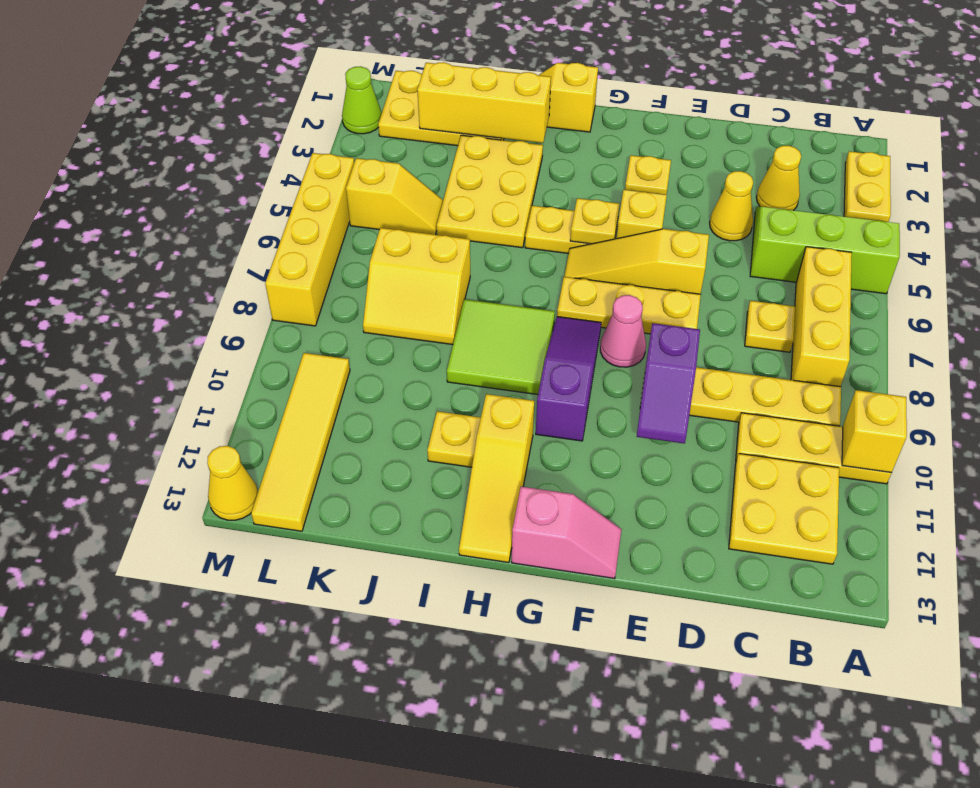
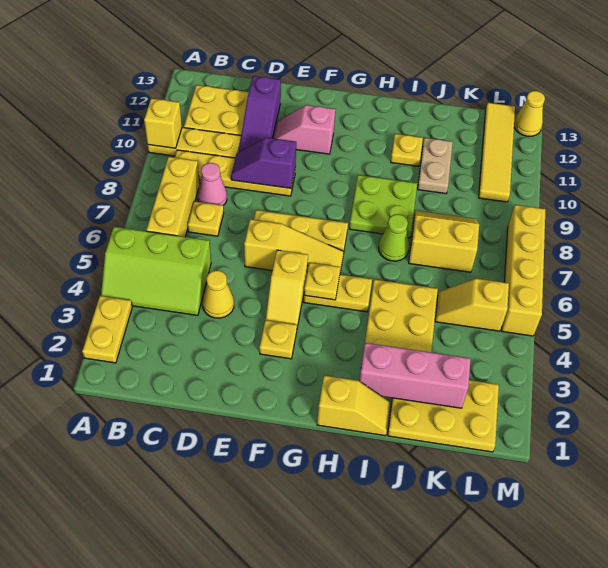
yellow cone C3 level 1 -> none
purple slope E9:E10 level 2 top 9 -> purple slope D9:E9 level 2 top E
pink cone F8 level 1 -> pink cone C8 level 1
pink slope F13:G13 level 1 top G -> pink slope E11:F11 level 1 top F
purple slope G8:G10 level 1 top 10 -> purple slope D10:D12 level 1 top 12
lime tile H8:I9 level 1 -> lime plate H8:I9 level 1
yellow slope H11:H13 level 1 top 11 -> none
yellow brick I2:K2 level 2 -> pink brick I2:K2 level 2
none -> tan plate J10:J11 level 1
lime cone M2 level 1 -> lime cone I7 level 1

